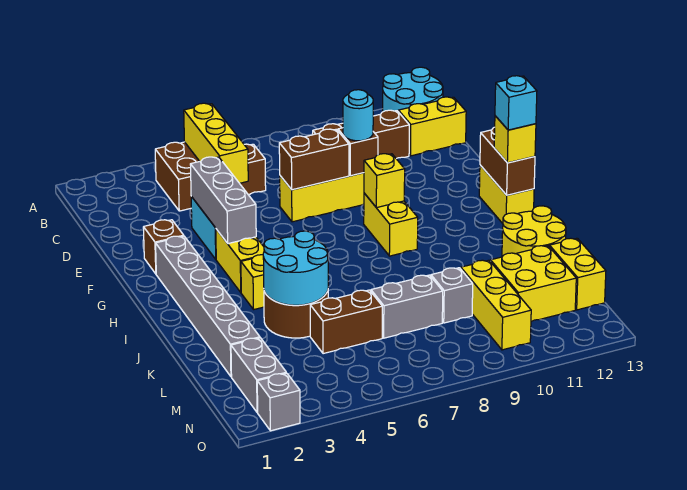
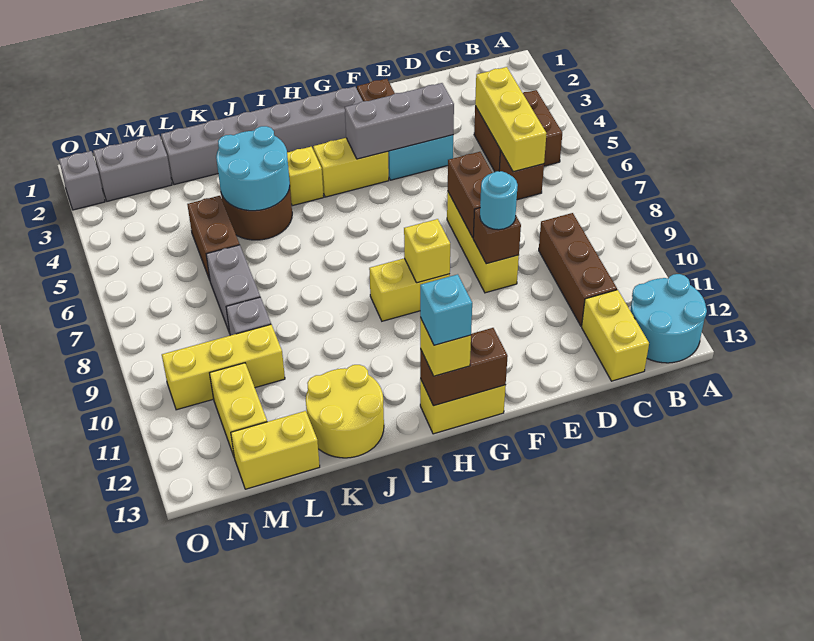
yellow brick B5:D5 level 2 -> yellow brick C4:C6 level 2
yellow brick L11:M12 level 1 -> yellow brick M11:M12 level 1

